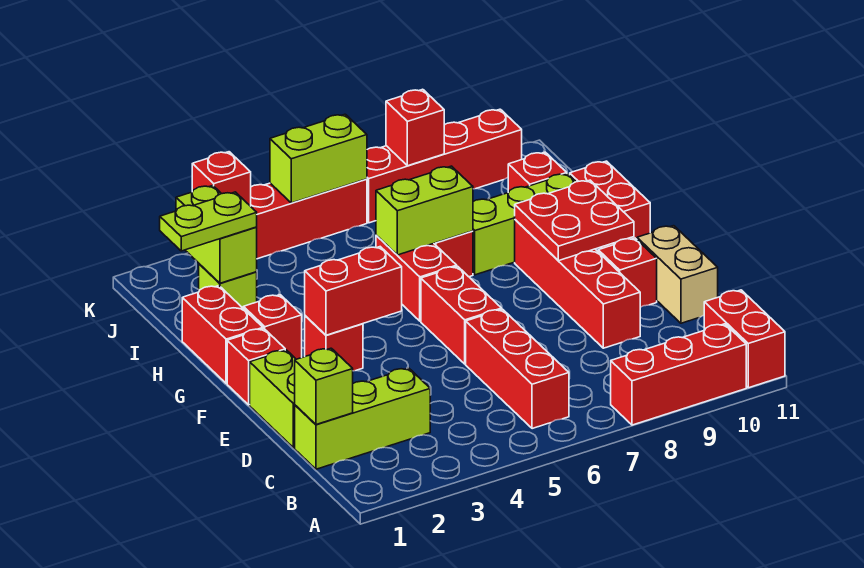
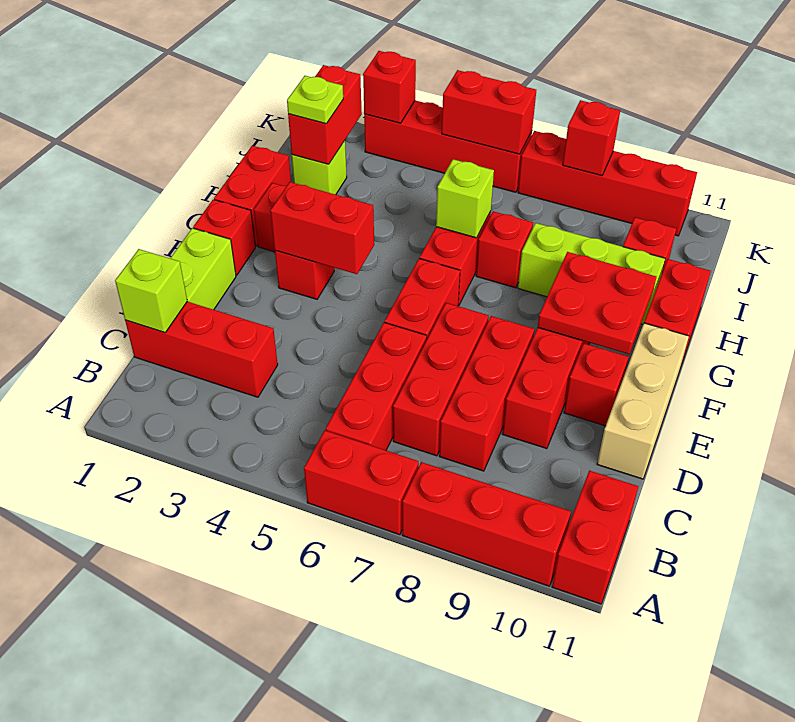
none -> red brick A6:A7 level 1
lime brick C1:C3 level 1 -> red brick C1:C3 level 1
none -> red brick C7:E7 level 1
none -> red brick C8:E8 level 1
tan brick D11:E11 level 1 -> tan brick D11:F11 level 1
lime brick H6:H7 level 2 -> lime brick H6 level 2
lime plate I1:I2 level 3 -> lime plate I2 level 3
lime brick I2:J2 level 2 -> red brick I2:J2 level 2
lime brick K5:K6 level 2 -> red brick K5:K6 level 2

